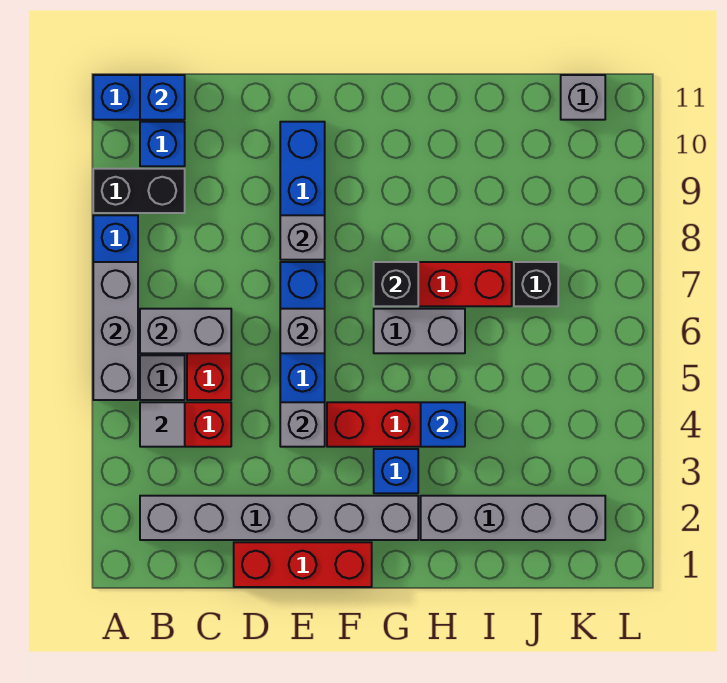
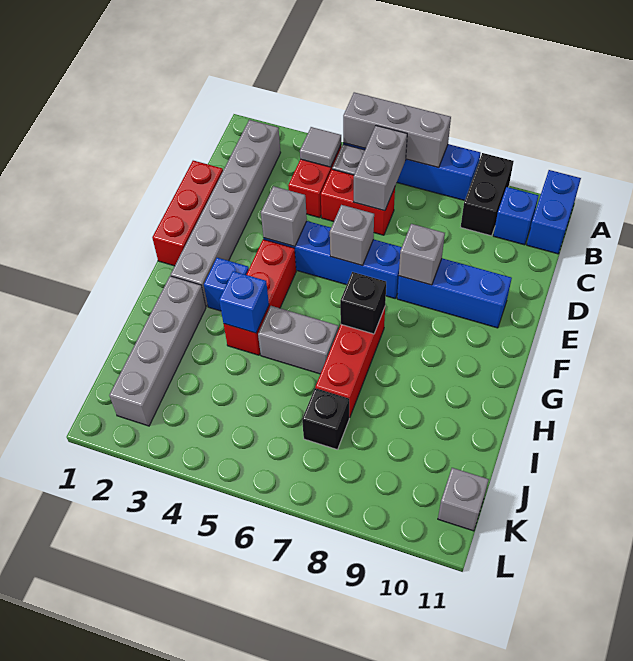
blue brick B11 level 2 -> none
grey brick G6:H6 level 1 -> grey brick H5:H6 level 1

